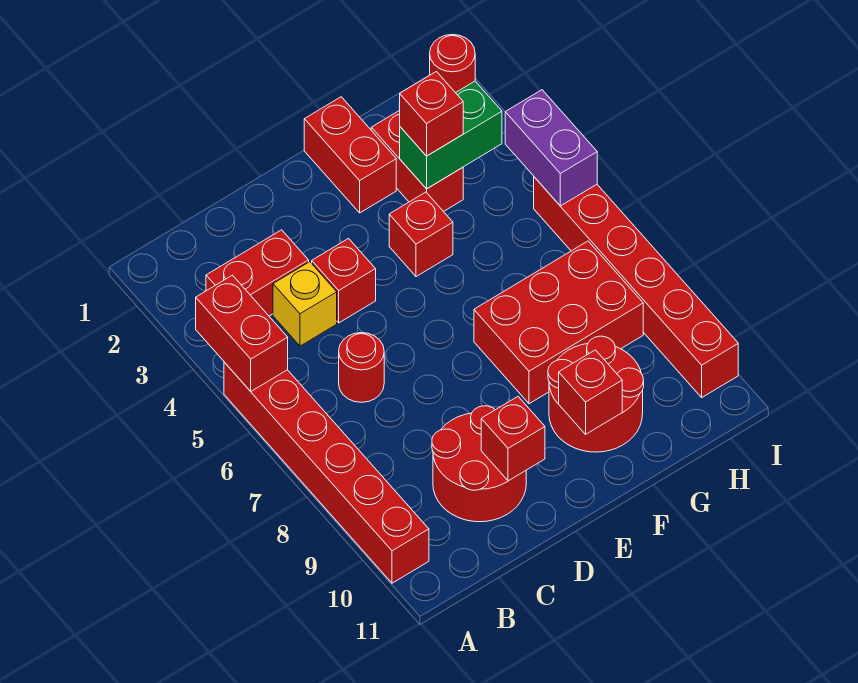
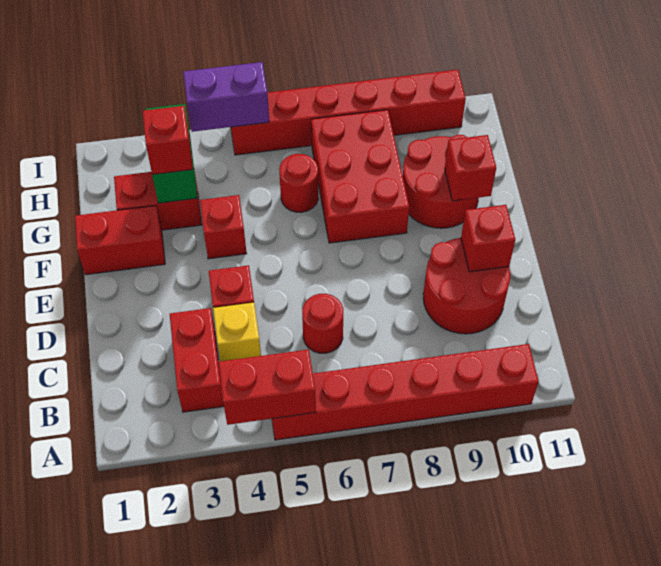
red round brick I1 level 1 -> red round brick G6 level 1

